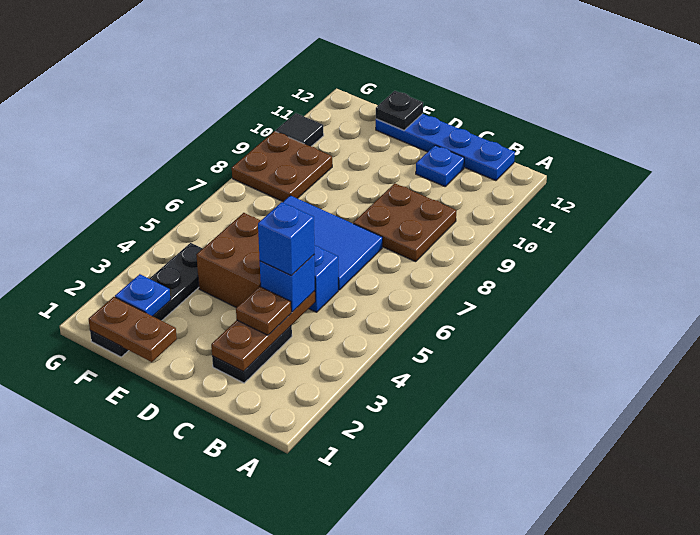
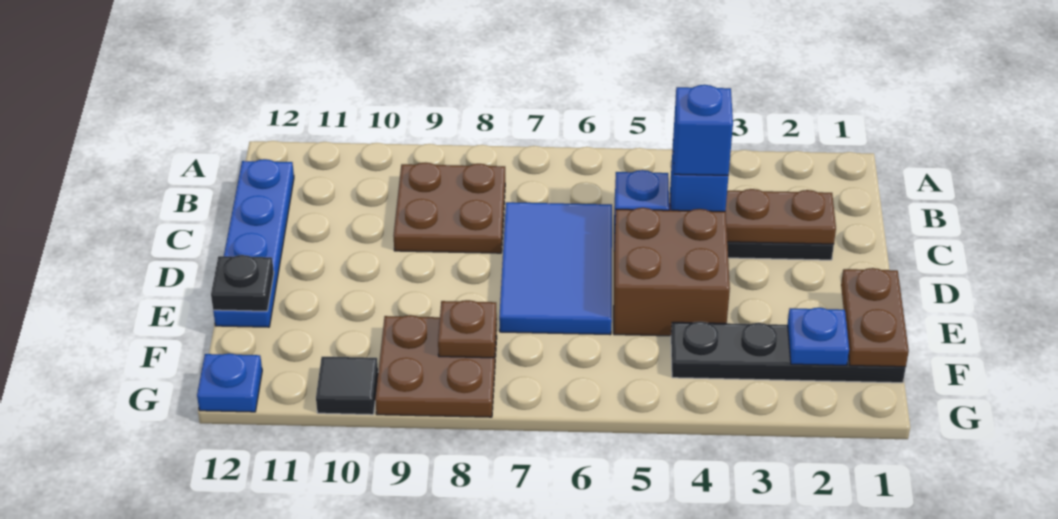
brown plate C3 level 3 -> brown plate F8 level 2
blue plate C11 level 1 -> blue plate G12 level 1

